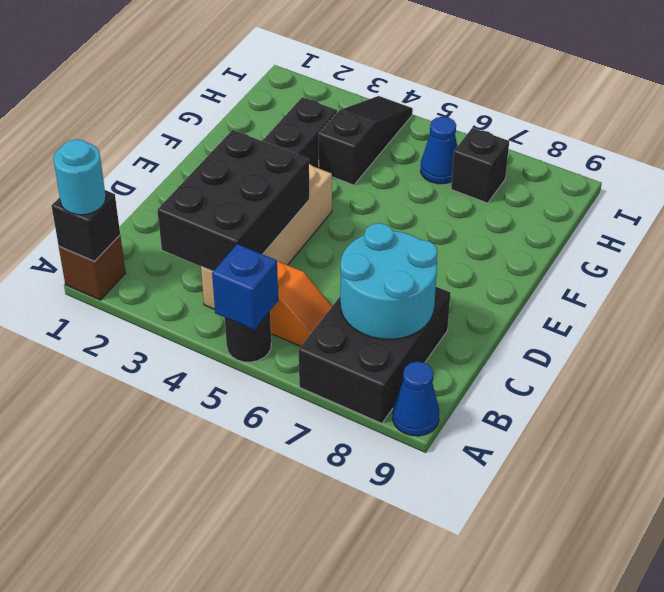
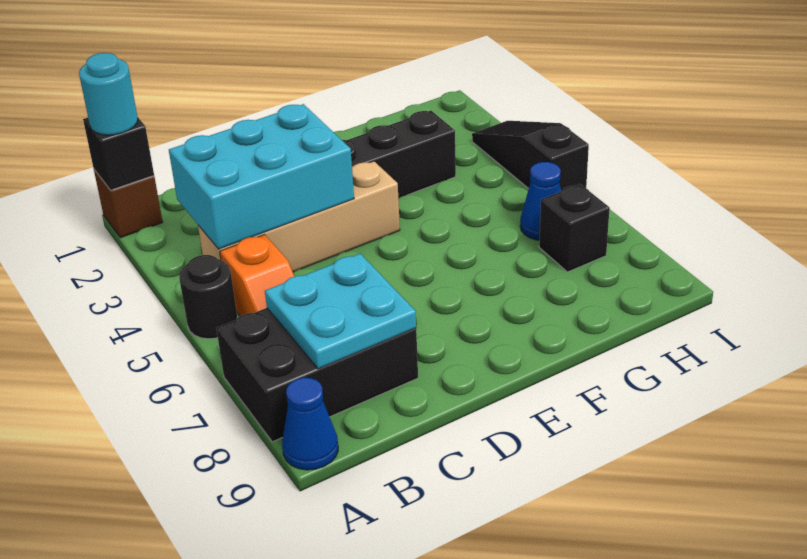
blue brick A5 level 2 -> none
black brick B3:D4 level 2 -> cyan brick B3:D4 level 2
cyan round brick B7:C8 level 2 -> cyan plate B7:C8 level 2
black slope G4:I4 level 1 top G -> black slope I3:I5 level 1 top 5

